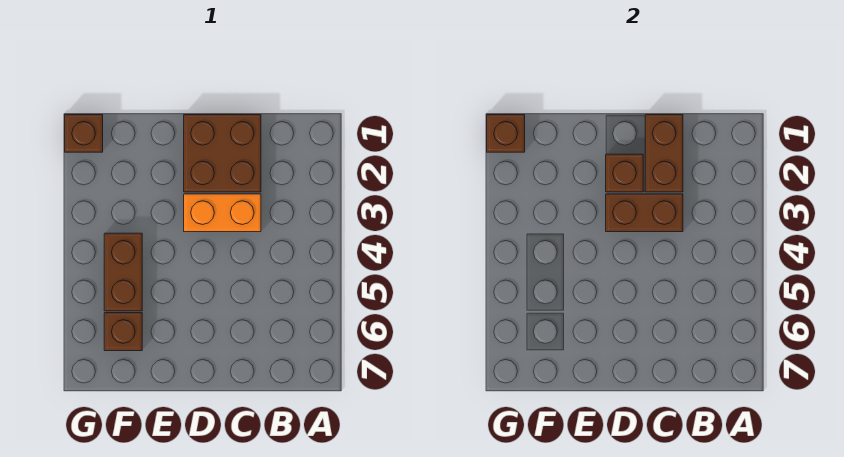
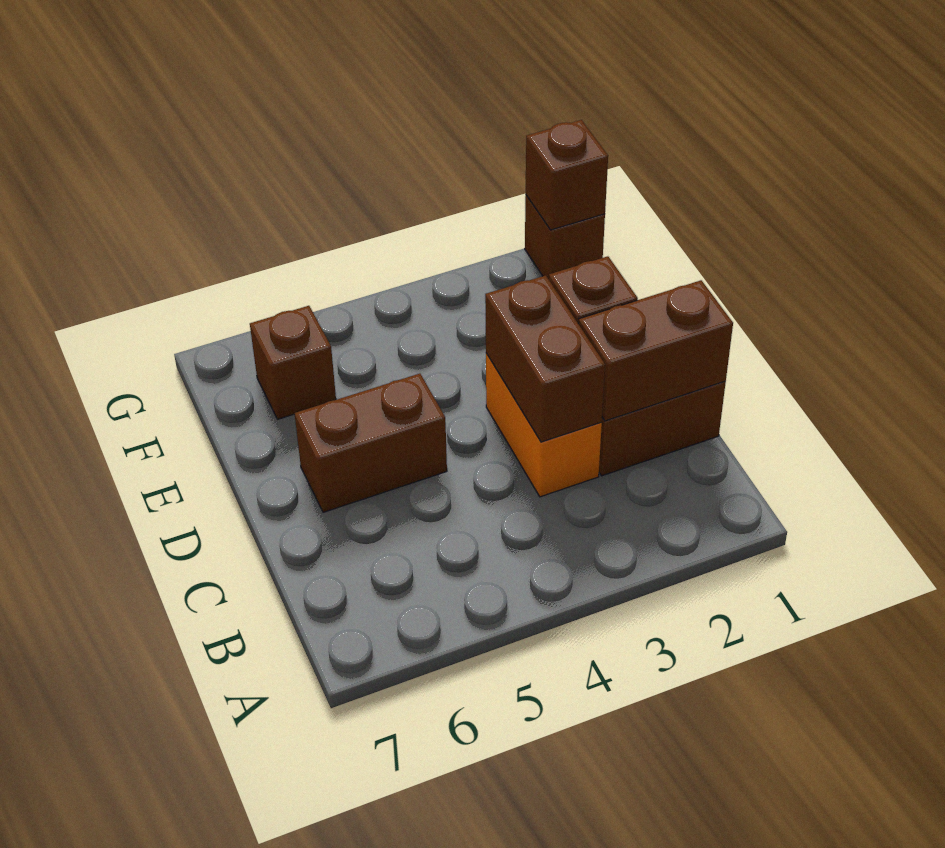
brown brick F4:F5 level 1 -> brown brick D5:D6 level 1

